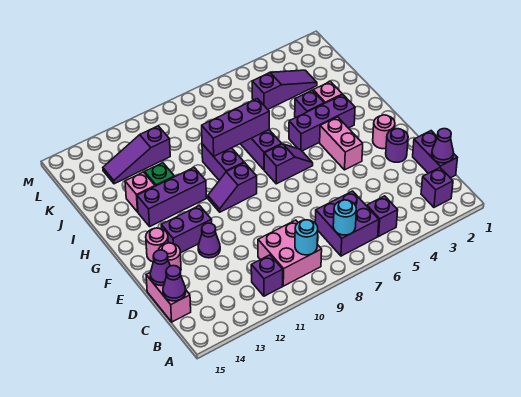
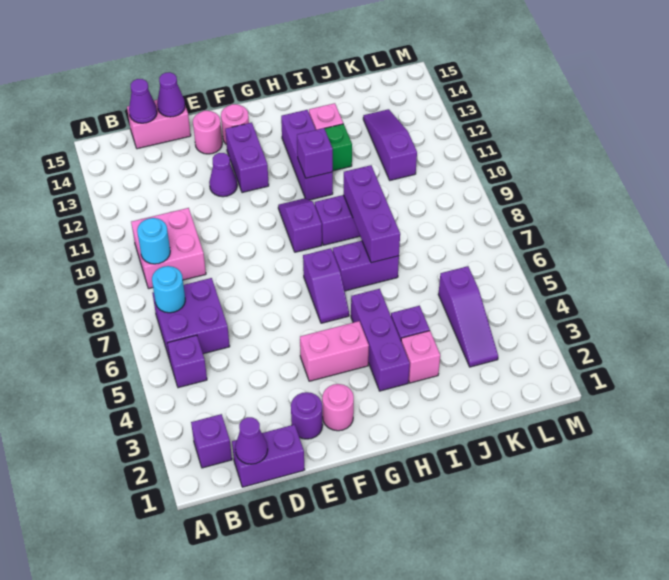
purple brick B11 level 1 -> purple brick H11 level 2

